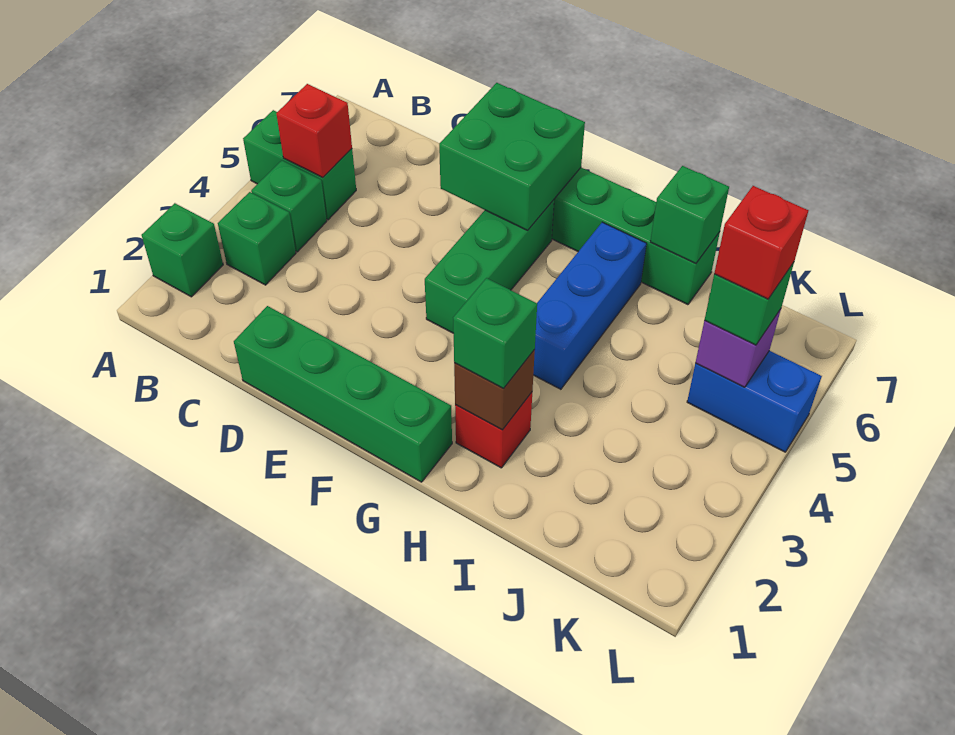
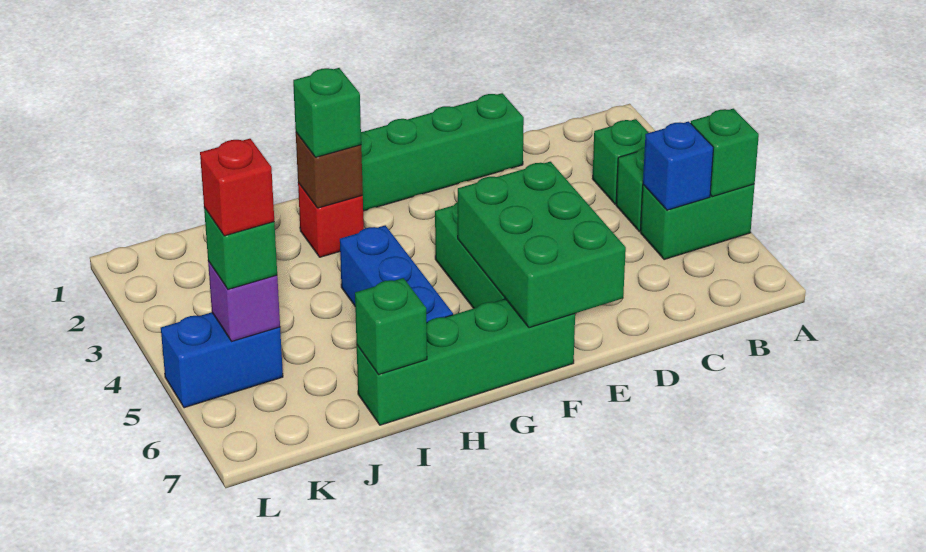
green brick A2 level 1 -> green brick A5 level 2
red brick B5 level 2 -> blue brick B5 level 2
green brick E6:F7 level 2 -> green brick E5:F7 level 2

